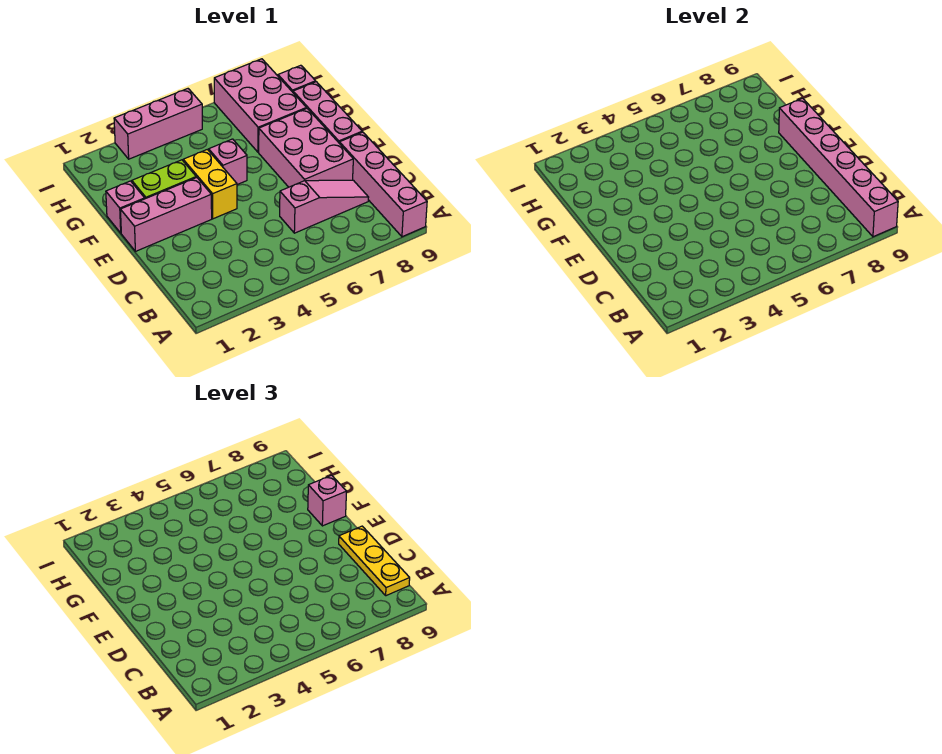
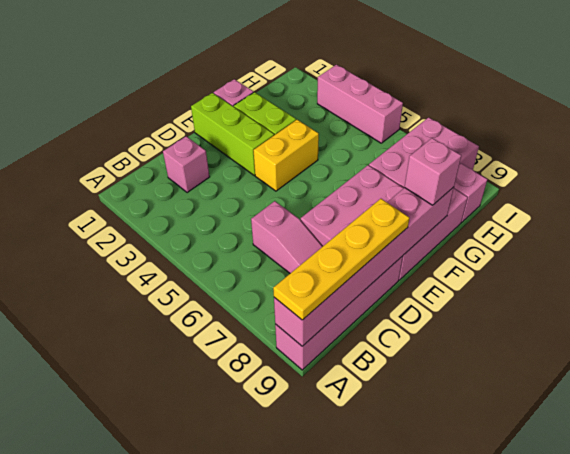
yellow plate B9:D9 level 3 -> yellow plate A9:D9 level 3
pink brick E1:E3 level 1 -> lime brick E1:E3 level 1
pink brick F5 level 1 -> pink brick C2 level 1

